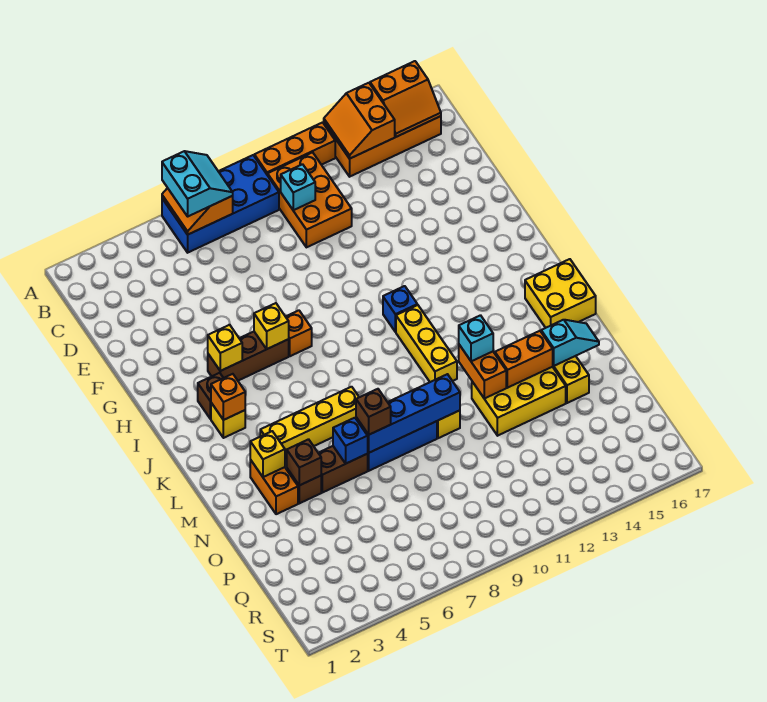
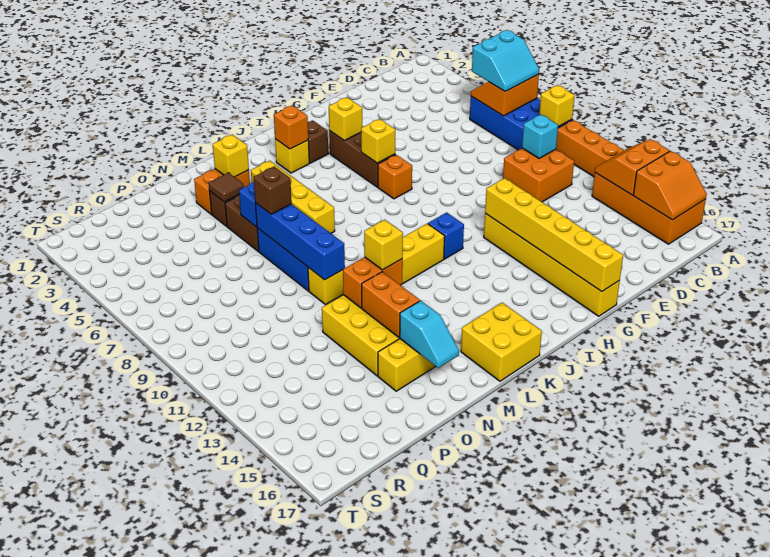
none -> yellow brick A9 level 2
orange slope A15:B16 level 2 top A -> orange slope A15:B16 level 2 top 15
orange brick B10:D11 level 1 -> orange brick C10:D11 level 1
none -> yellow brick G12:G17 level 1
none -> yellow brick G12:G17 level 2
cyan brick M12 level 3 -> yellow brick M12 level 3
brown brick N4 level 2 -> brown tile N4 level 2

